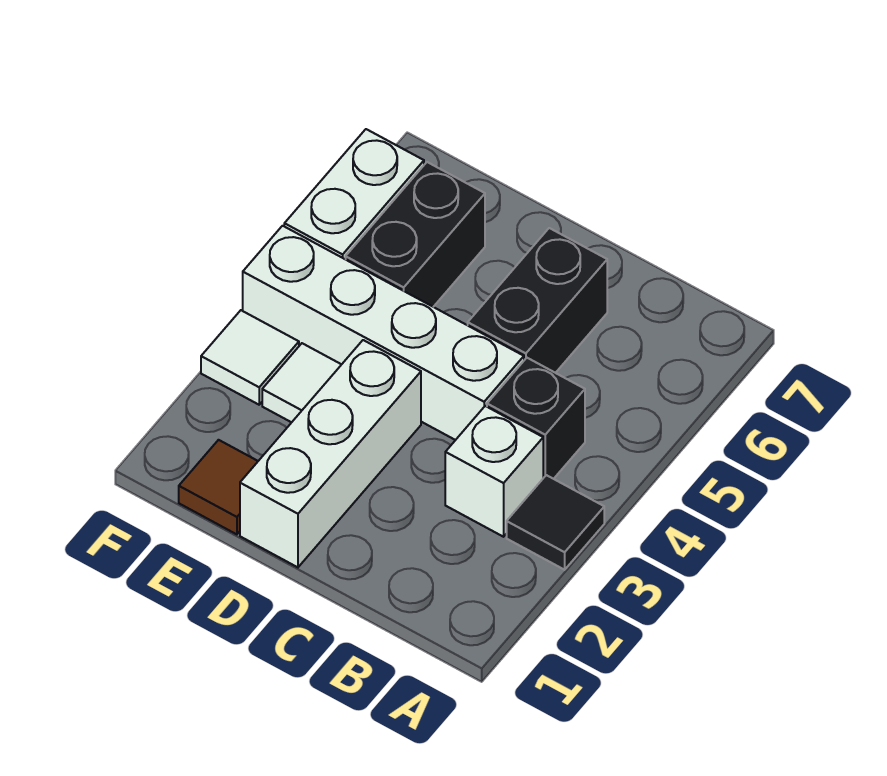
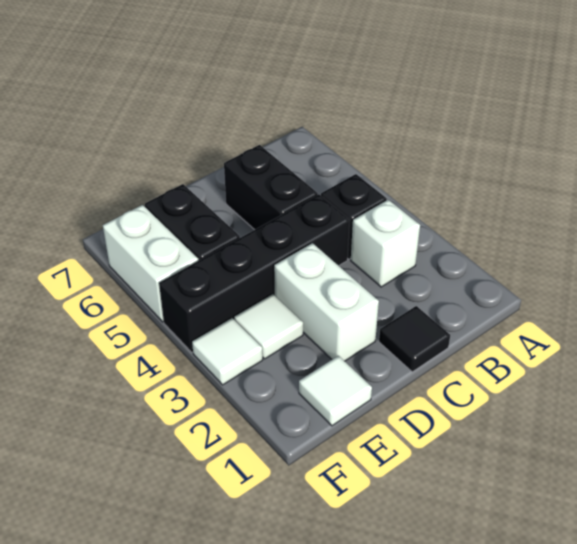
black tile A3 level 1 -> black tile C1 level 1
white brick C4:F4 level 1 -> black brick C4:F4 level 1
white brick D1:D3 level 1 -> white brick D2:D3 level 1
brown tile E1 level 1 -> white tile E1 level 1

